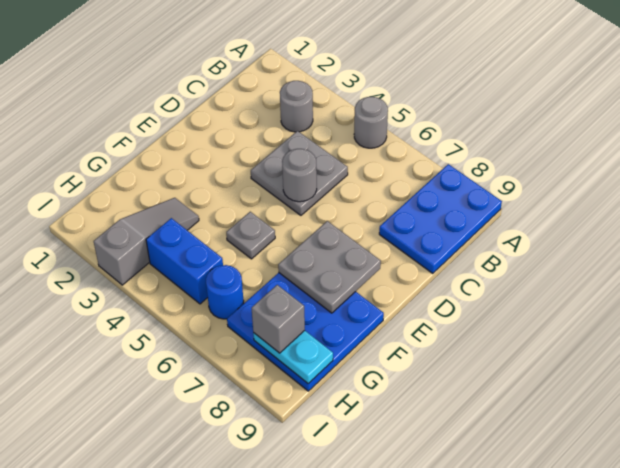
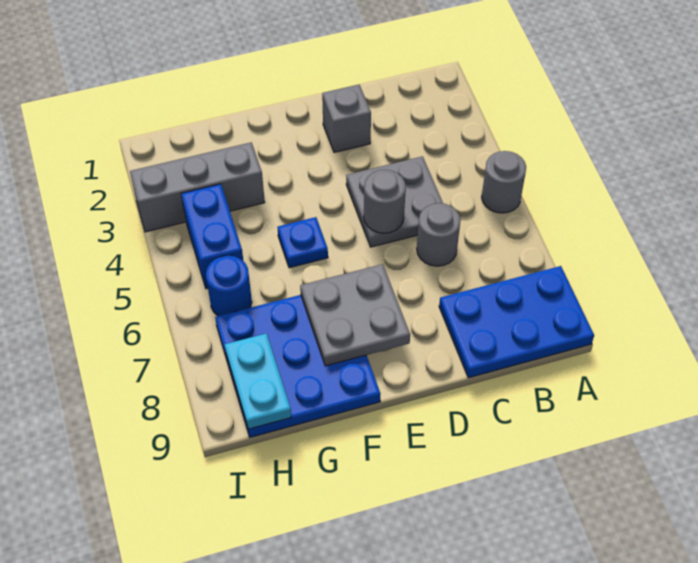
grey round brick B3 level 1 -> grey round brick C6 level 1
grey plate F5 level 1 -> blue plate F5 level 1
grey slope G3:I3 level 1 top I -> grey brick G3:I3 level 1
grey brick H8 level 3 -> grey brick D2 level 1

